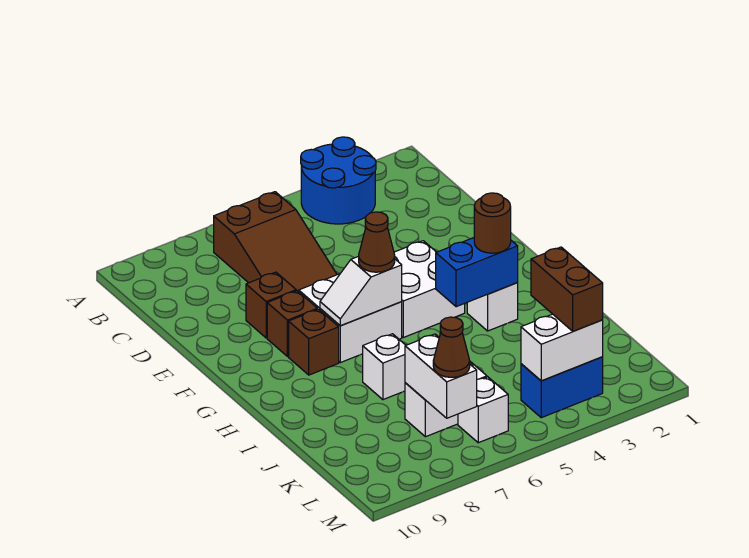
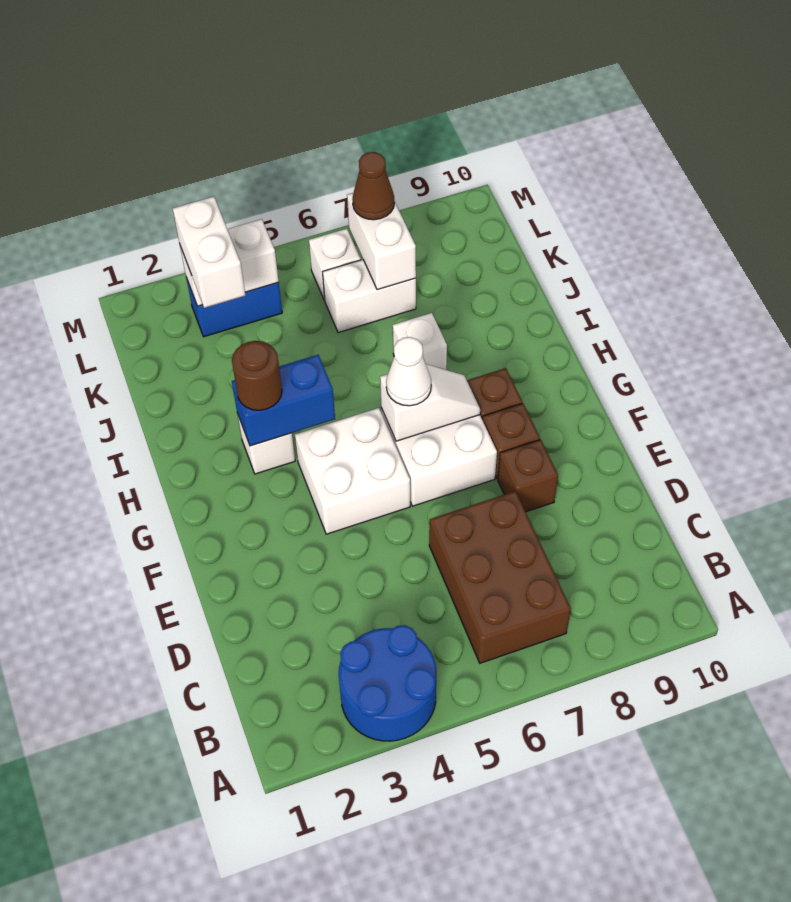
brown slope B6:D7 level 1 top B -> brown brick B6:D7 level 1
brown cone G6 level 3 -> white cone G6 level 3
brown brick K3:L3 level 3 -> white brick K3:L3 level 3

